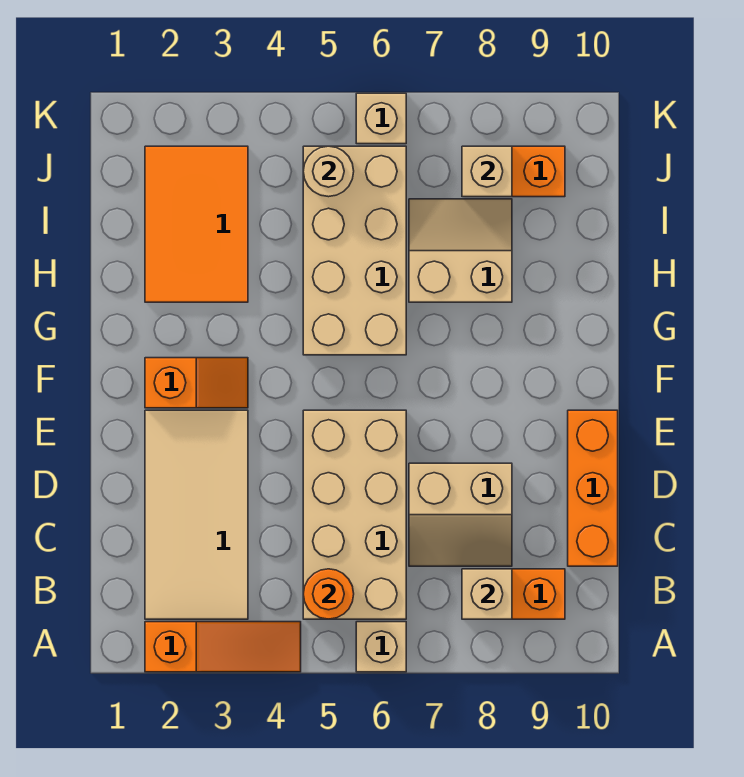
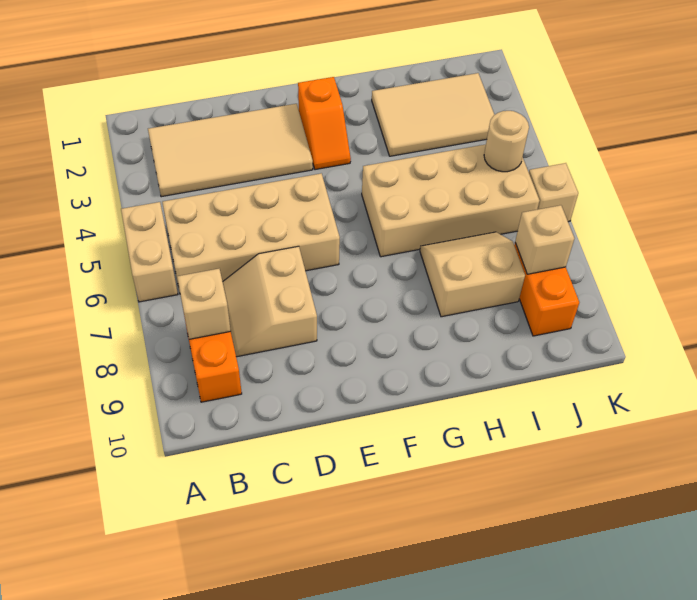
orange slope A2:A4 level 1 top 2 -> none
tan brick A6 level 1 -> tan brick A5:A6 level 1
orange round brick B5 level 2 -> none
orange brick C10:E10 level 1 -> none
orange tile H2:J3 level 1 -> tan tile H2:J3 level 1
tan slope H7:I8 level 1 top H -> tan slope H7:I8 level 1 top 8

